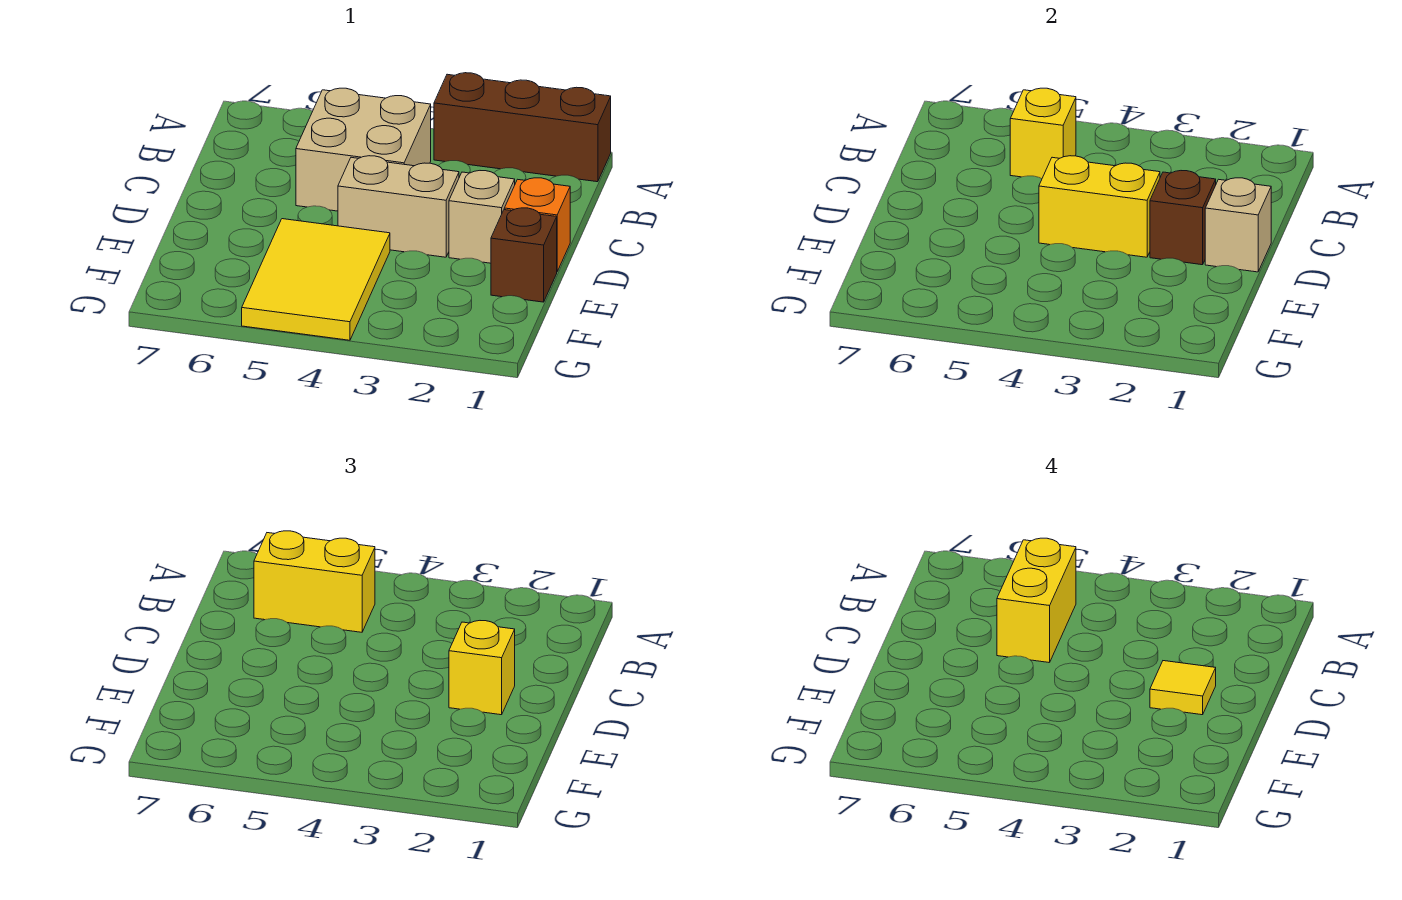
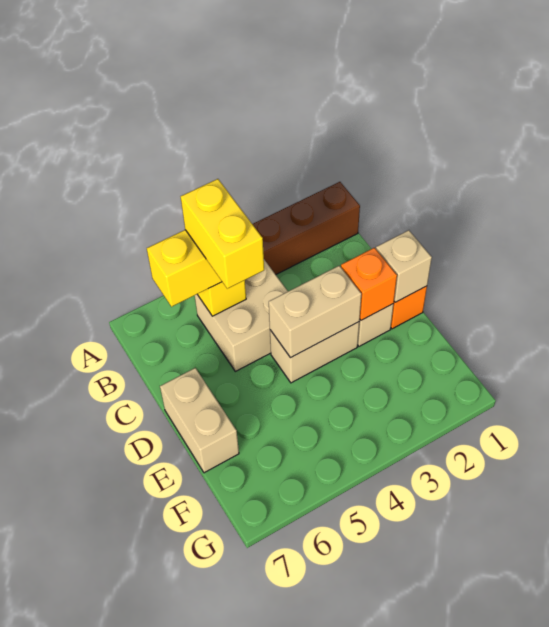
brown brick D2 level 2 -> orange brick D2 level 2
yellow brick D2 level 3 -> none
yellow tile D2 level 4 -> none
yellow brick D3:D4 level 2 -> tan brick D3:D4 level 2
none -> tan brick D7:E7 level 1
brown brick E1 level 1 -> none
yellow tile E4:G5 level 1 -> none

